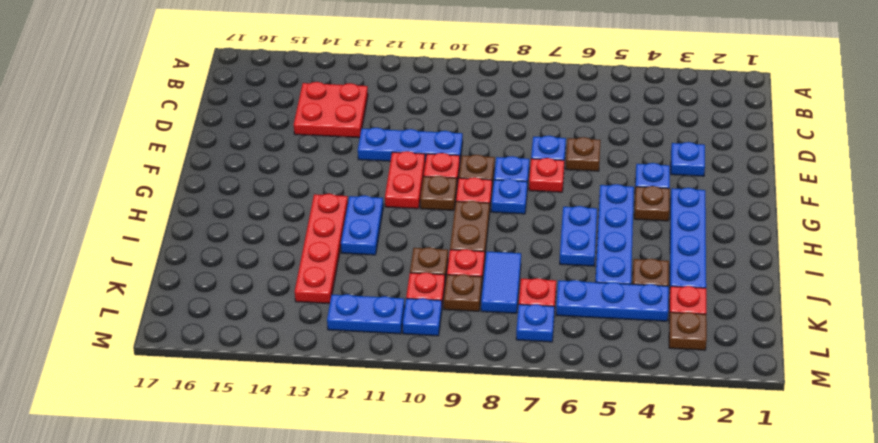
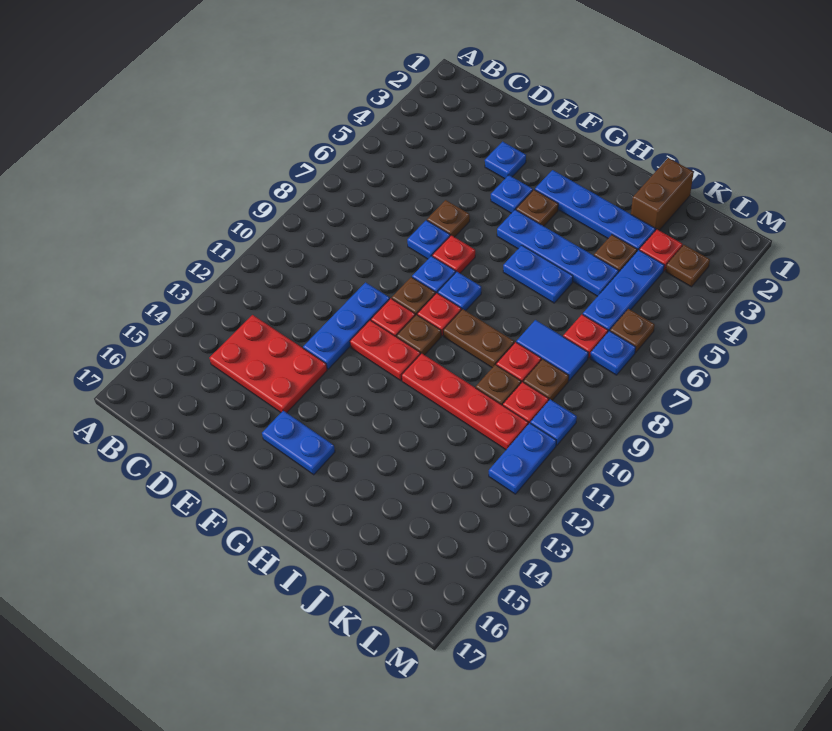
red plate C13:D14 level 1 -> red plate C13:E14 level 1
blue plate H12:I12 level 1 -> blue plate F15:G15 level 1
red plate H13:K13 level 1 -> red plate H11:K11 level 1
none -> brown brick J1:J2 level 1
none -> brown plate L6 level 1

